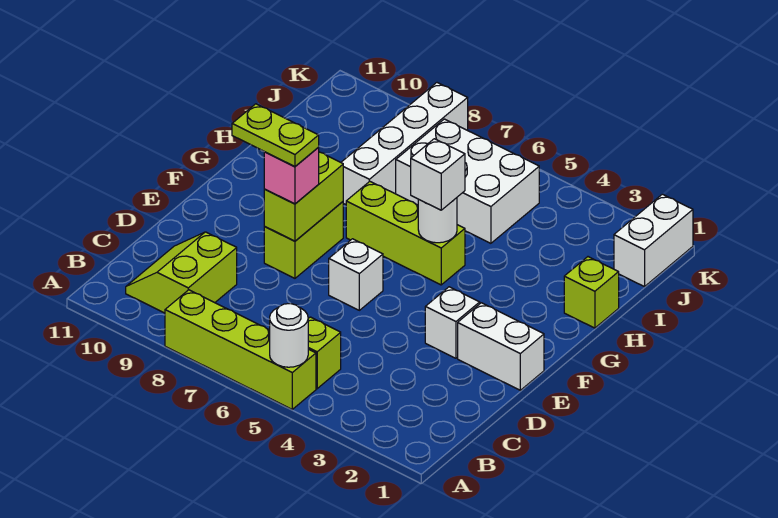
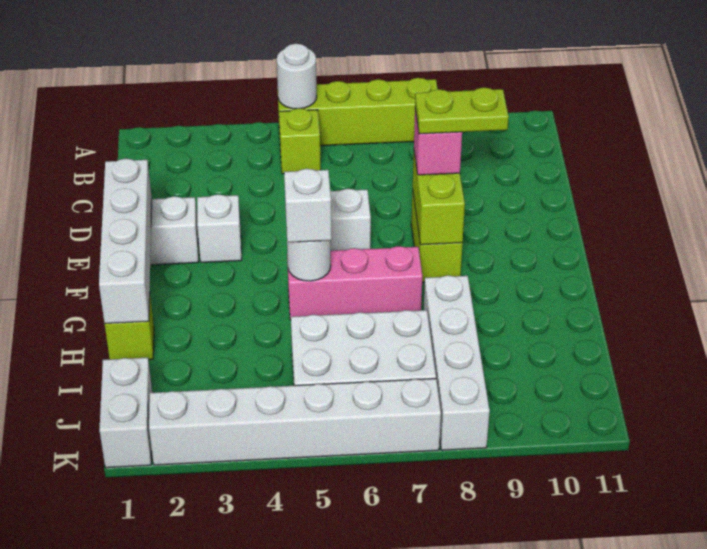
lime slope B9:C10 level 1 top 9 -> none
none -> white brick E1:H1 level 2
lime brick G5:G7 level 1 -> pink brick G5:G7 level 1
none -> white brick K2:K7 level 1

